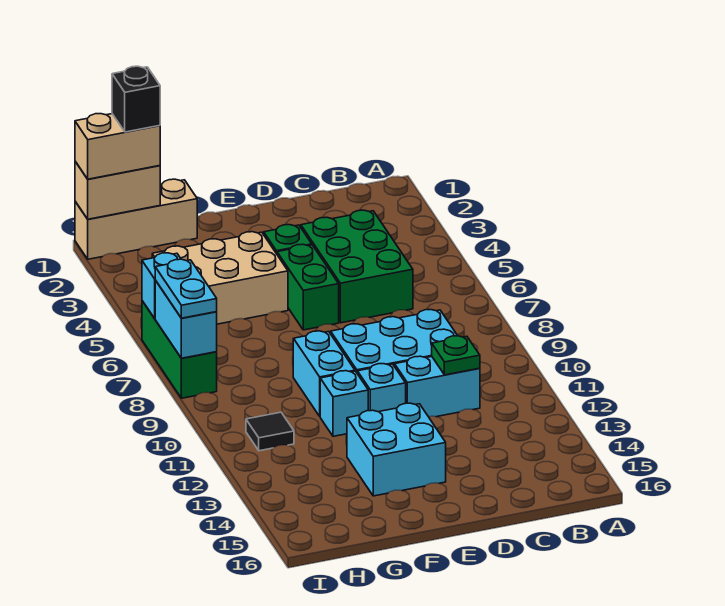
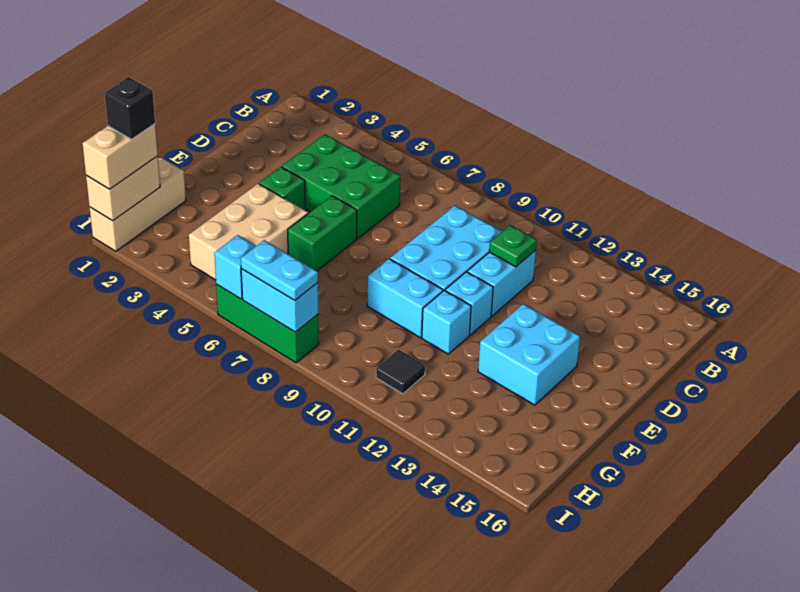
green brick E5:E6 level 1 -> green brick E6:F6 level 1

